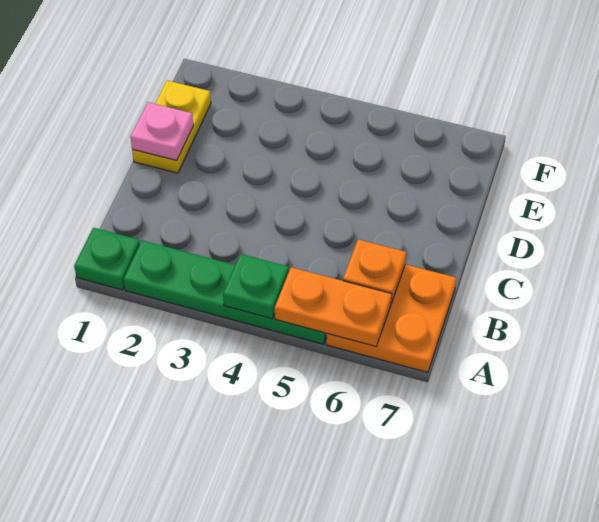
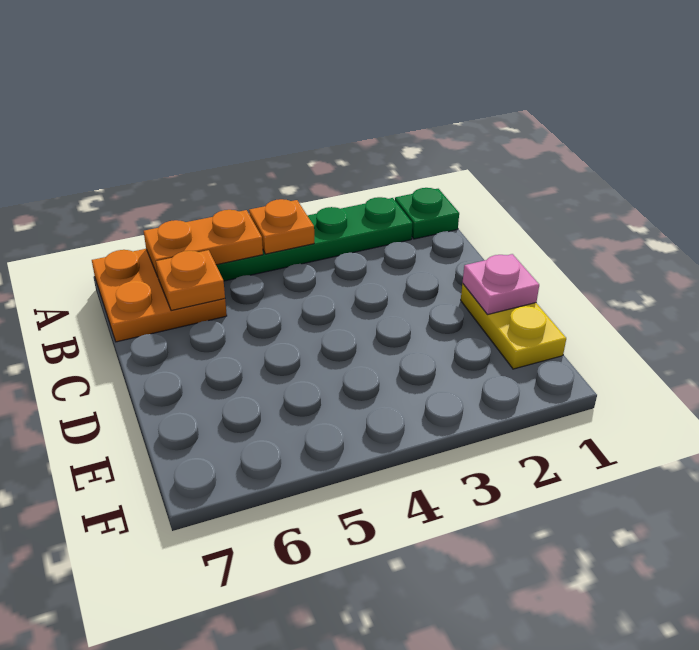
green plate A4 level 2 -> orange plate A4 level 2

